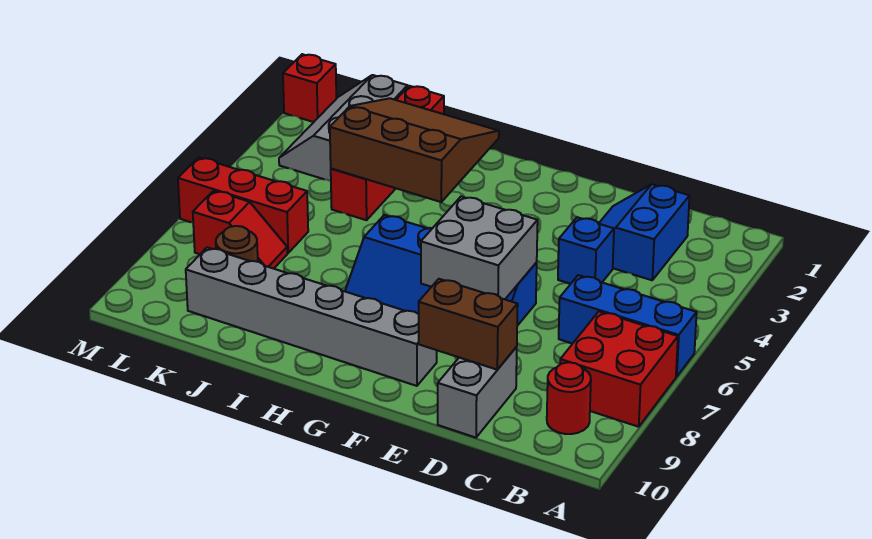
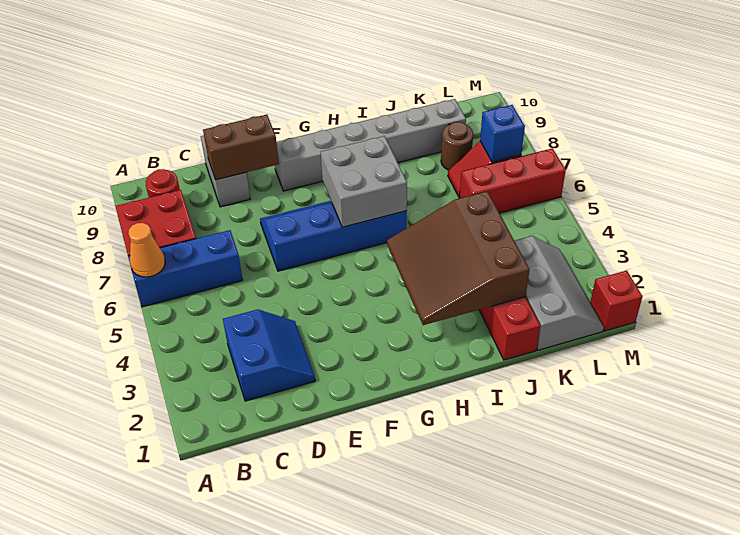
none -> orange cone A6 level 2
blue brick D4 level 1 -> blue brick L7 level 2
grey brick E6:F7 level 2 -> grey brick G6:H7 level 2
brown slope H2:J4 level 2 top 4 -> brown slope H2:J4 level 2 top J

